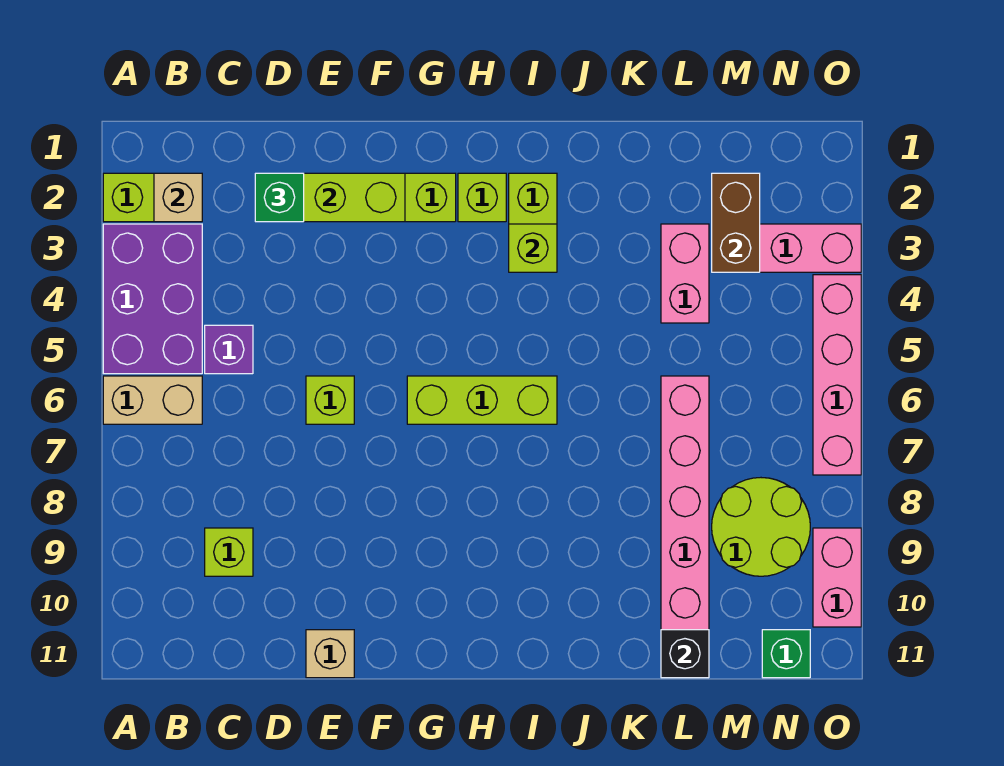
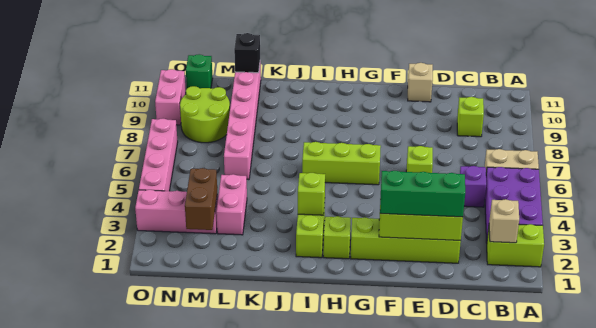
green brick D2 level 3 -> green brick D2:F2 level 3

